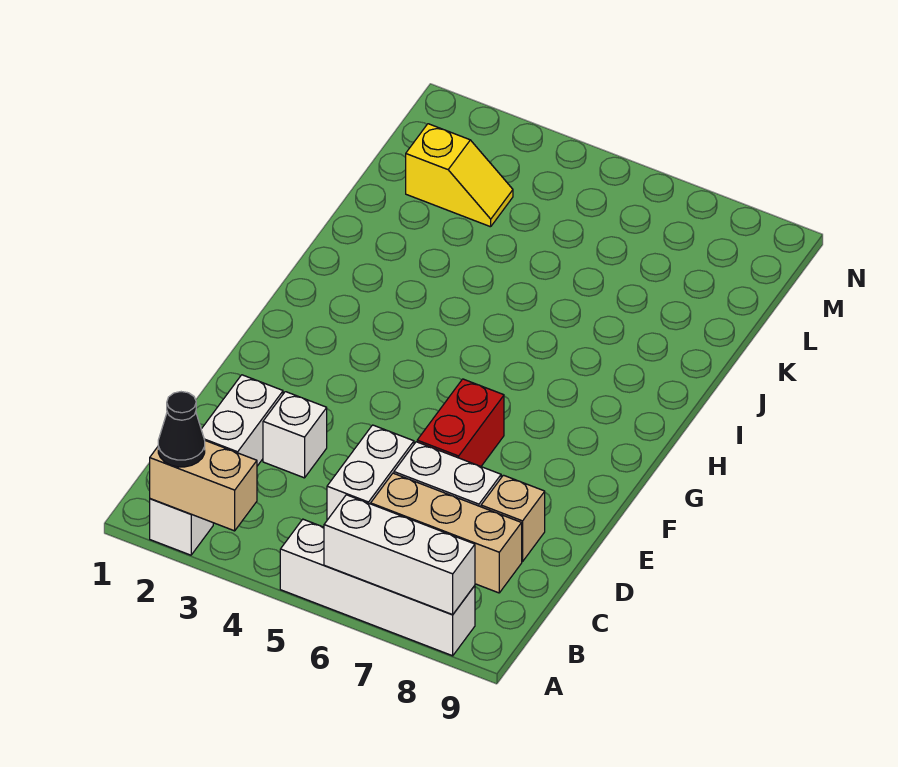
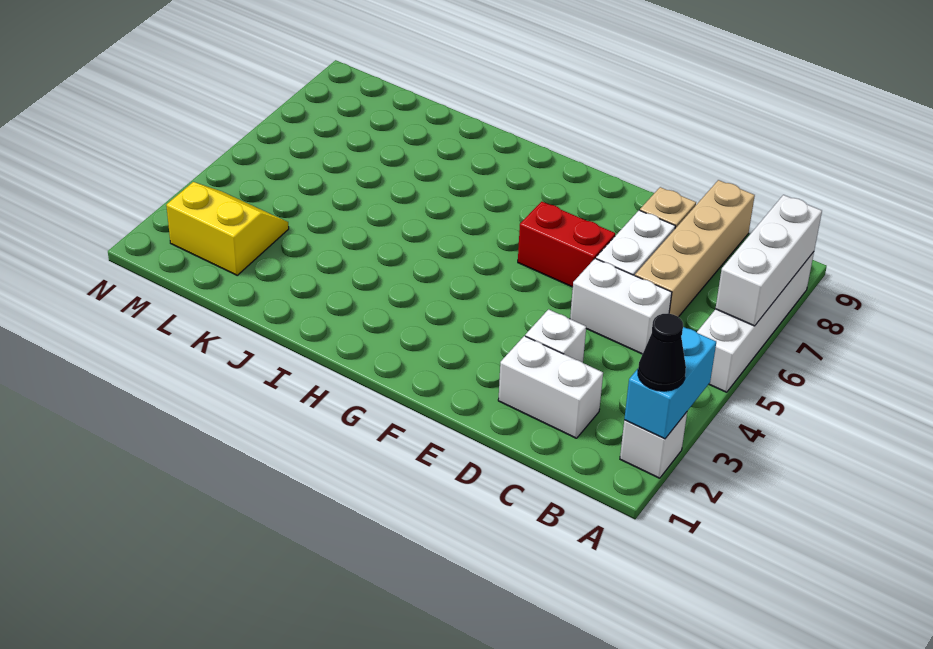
tan brick A2:A3 level 2 -> cyan brick A2:A3 level 2
tan brick C6:C8 level 1 -> tan brick C6:C9 level 1
yellow slope L2:L3 level 1 top 2 -> yellow slope L2:M3 level 1 top 2

